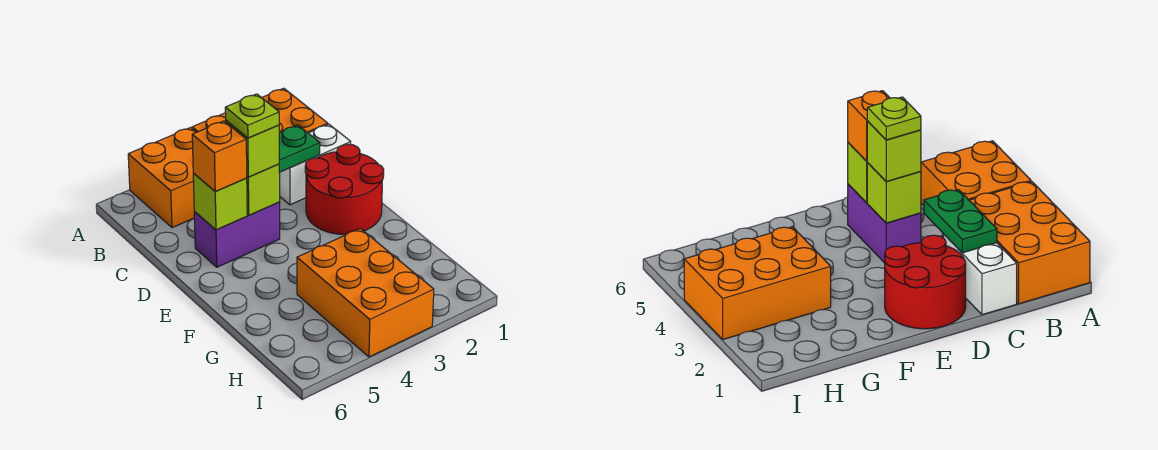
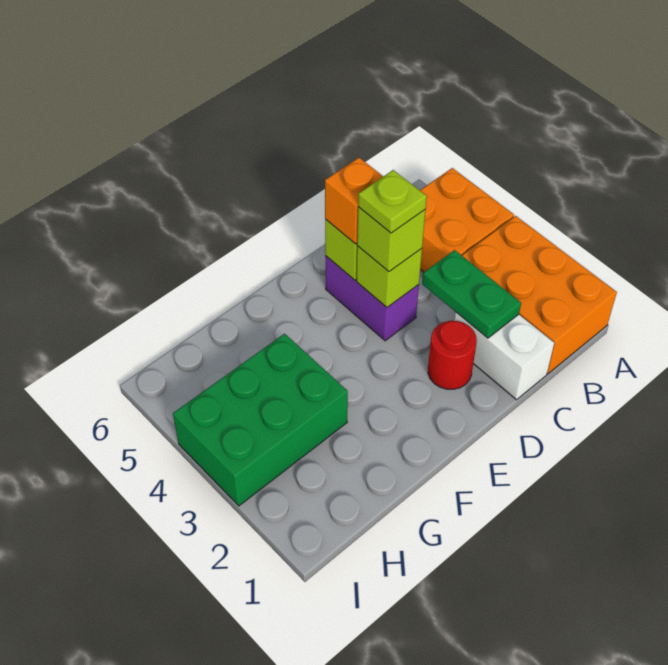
red round brick D1:E2 level 1 -> red round brick D2 level 1
orange brick G3:I4 level 1 -> green brick G3:I4 level 1

